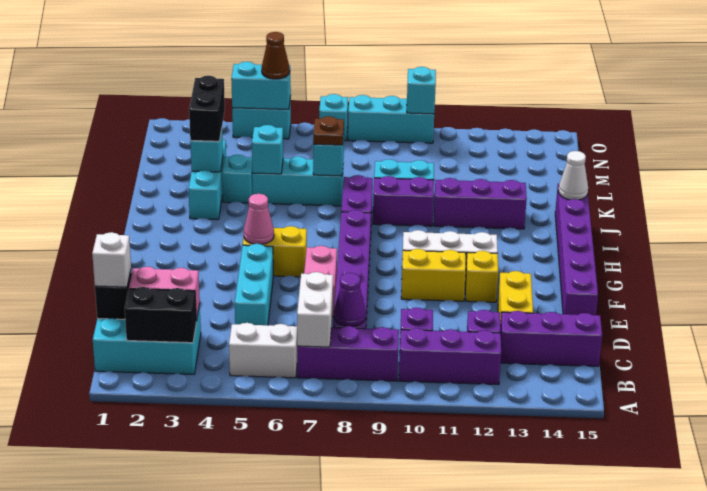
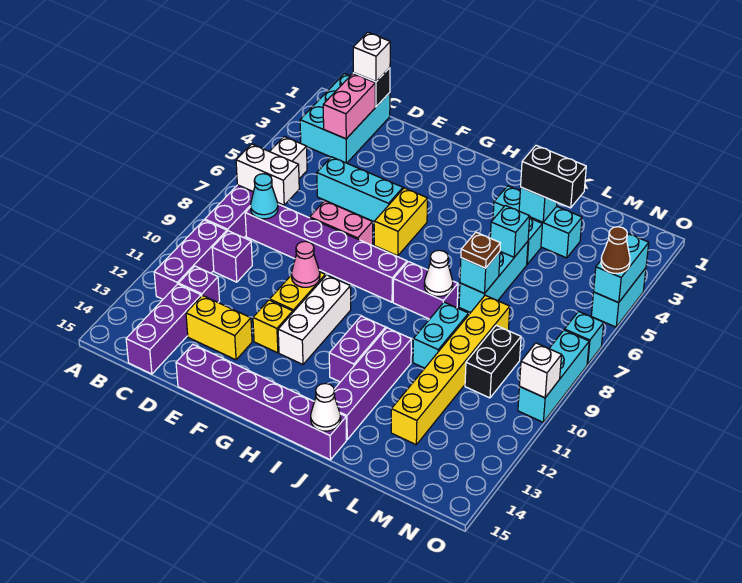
black brick B2:B3 level 2 -> black brick M9:M10 level 1
purple cone C8 level 2 -> cyan cone C8 level 2
pink cone G5 level 2 -> pink cone F10 level 2
none -> white cone J8 level 2
purple brick J9:J10 level 1 -> purple brick I11:I12 level 1
purple brick J11:J13 level 1 -> purple brick J11:J14 level 1
none -> yellow brick L8:L13 level 1
cyan brick O10 level 2 -> white brick O10 level 2

